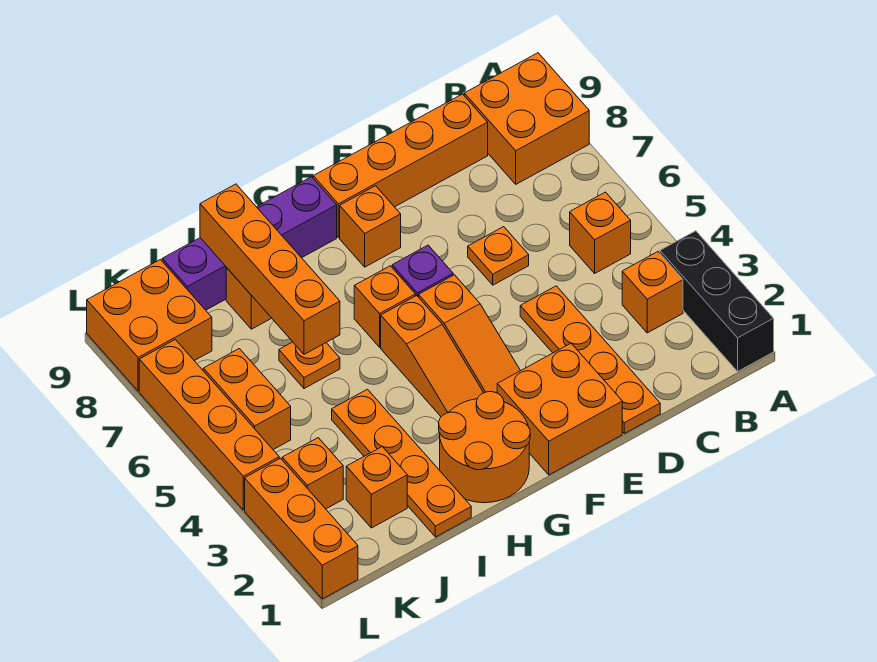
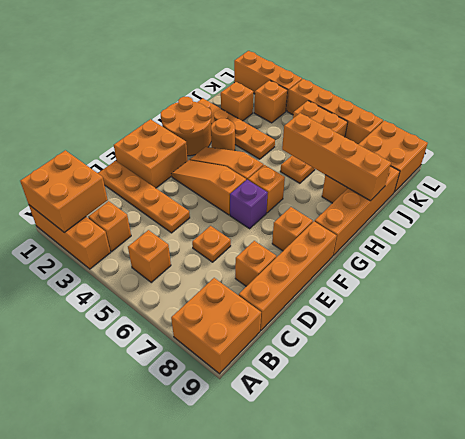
black brick A1:A3 level 1 -> orange brick A1:A3 level 1
none -> orange brick A1:B2 level 2
none -> orange brick D8 level 1
purple brick G9:J9 level 1 -> orange brick G9:J9 level 1
none -> orange round brick H3 level 1

